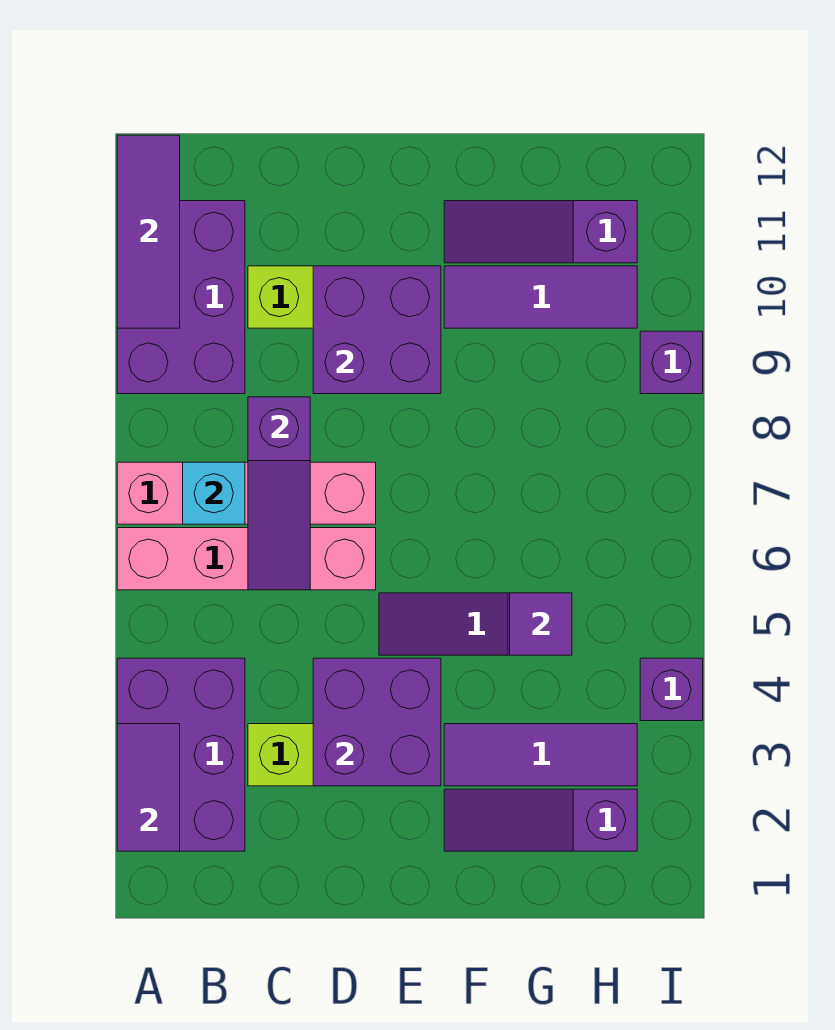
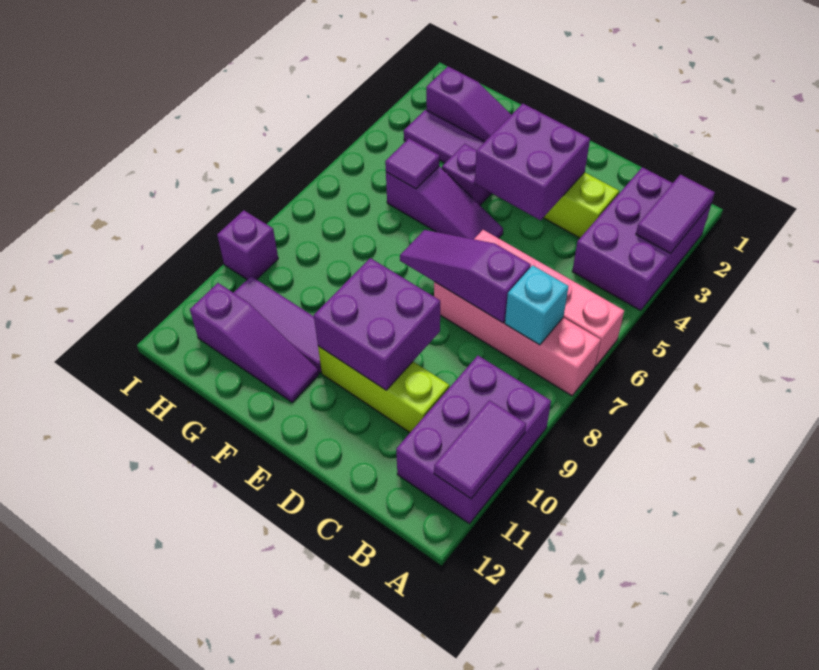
purple tile A10:A12 level 2 -> purple tile A10:A11 level 2
purple slope C6:C8 level 2 top 8 -> purple slope C7:E7 level 2 top C
purple brick I4 level 1 -> purple brick F4 level 1

